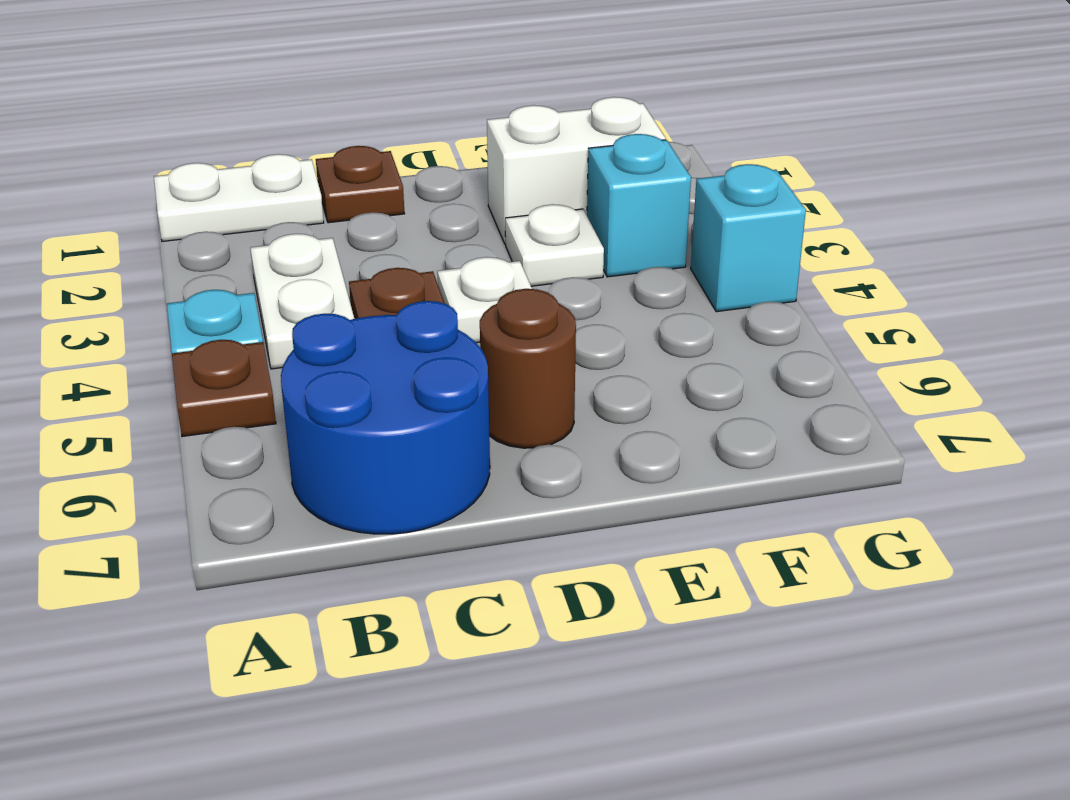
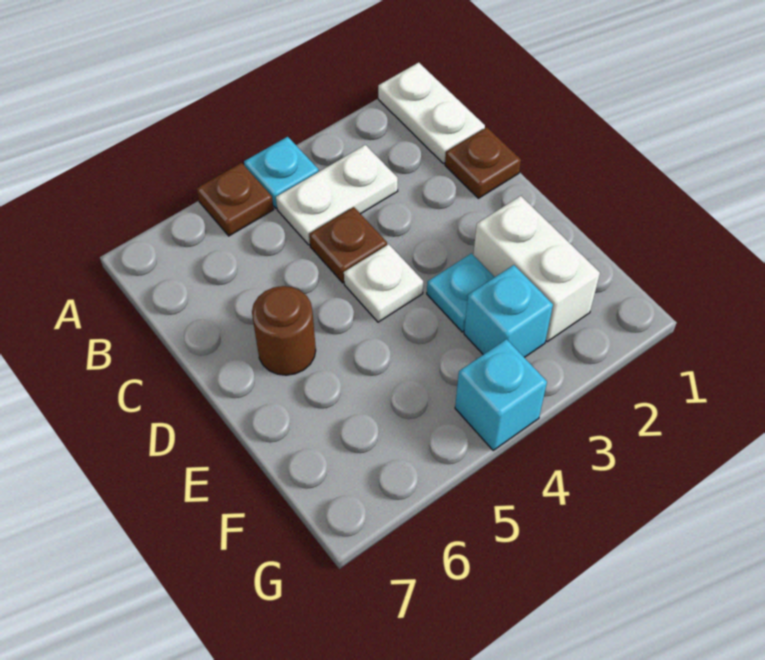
blue round brick B6:C7 level 1 -> none
white plate E3 level 1 -> cyan plate E3 level 1

